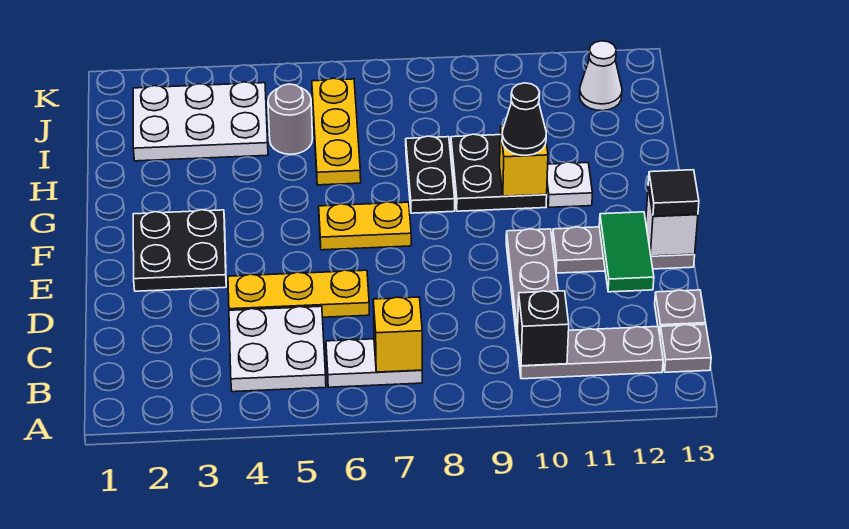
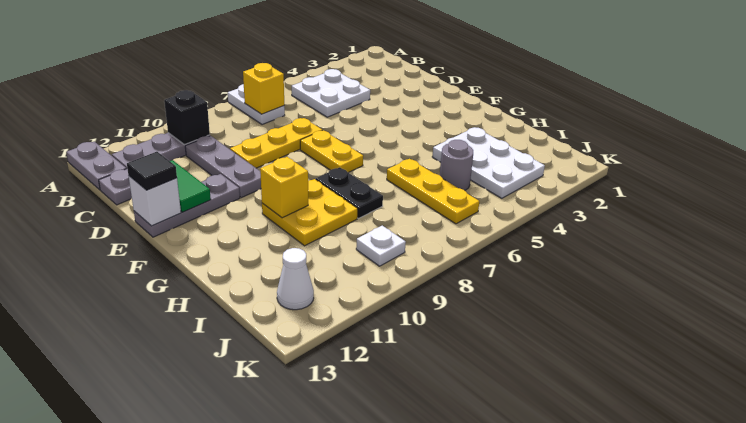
white plate B6:B7 level 1 -> white plate A7:B7 level 1
grey plate B13 level 1 -> grey plate A13:B13 level 1
yellow plate D4:D6 level 1 -> yellow plate D7:D9 level 1
black plate E2:F3 level 1 -> none
yellow plate F6:F7 level 1 -> yellow plate E7:F7 level 1
black plate G9:H10 level 1 -> yellow plate G9:H10 level 1
black cone G10 level 3 -> none
white plate G11 level 1 -> white plate J9 level 1
white plate I2:J4 level 1 -> white plate H3:J4 level 1

